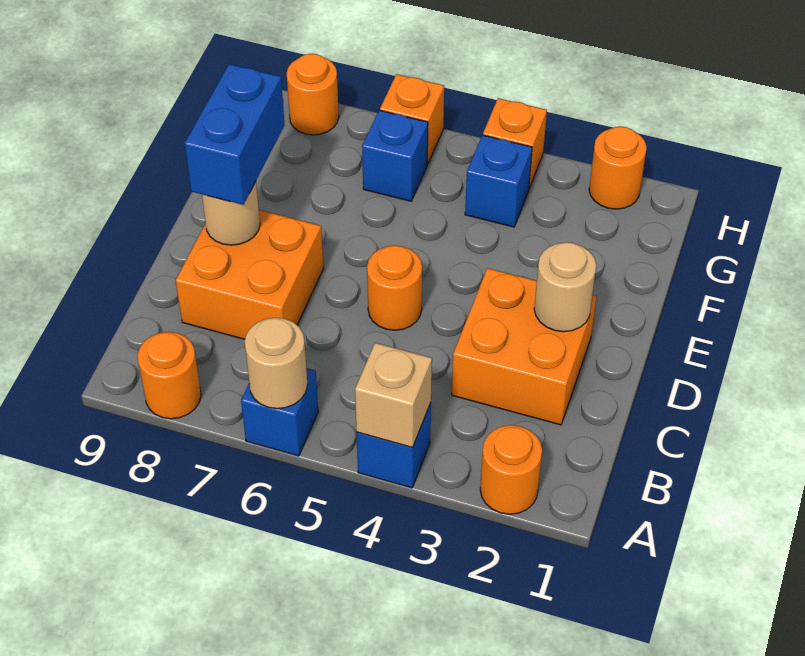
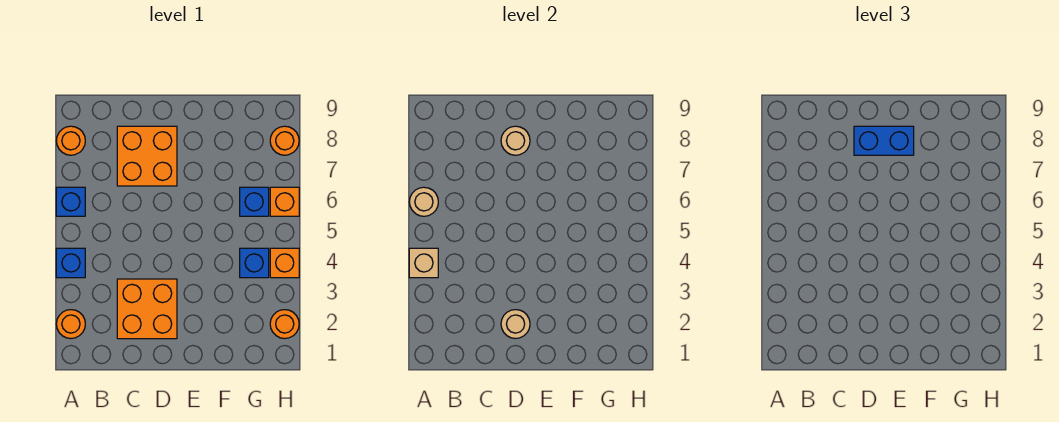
orange round brick D5 level 1 -> none

